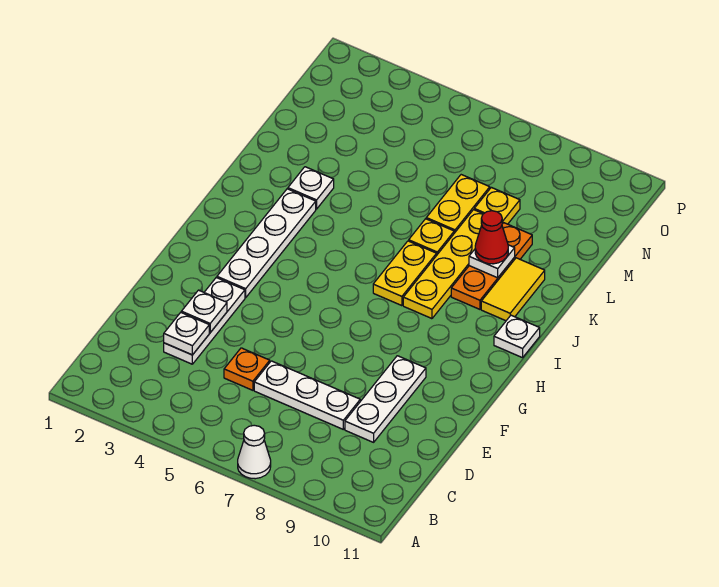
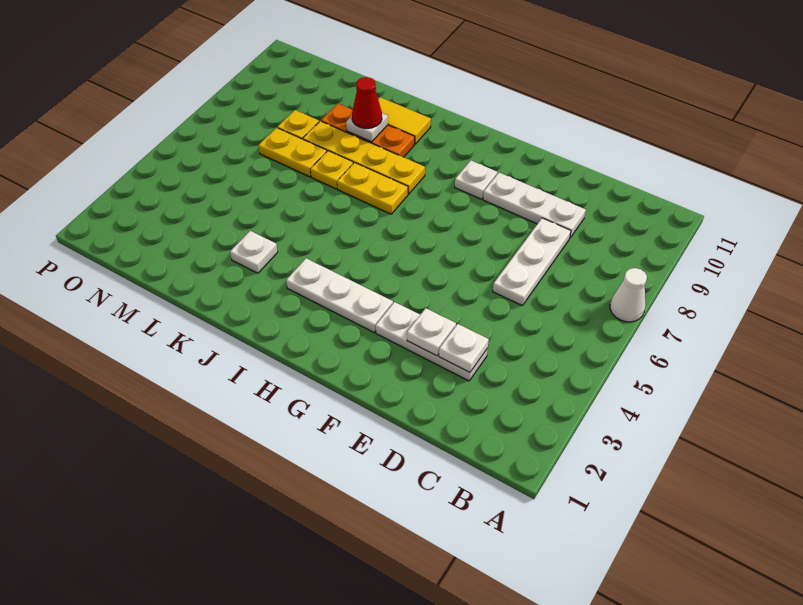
orange plate D5 level 1 -> none
white plate G3:J3 level 1 -> white plate G3:I3 level 1
white plate I11 level 1 -> white plate G9 level 1

